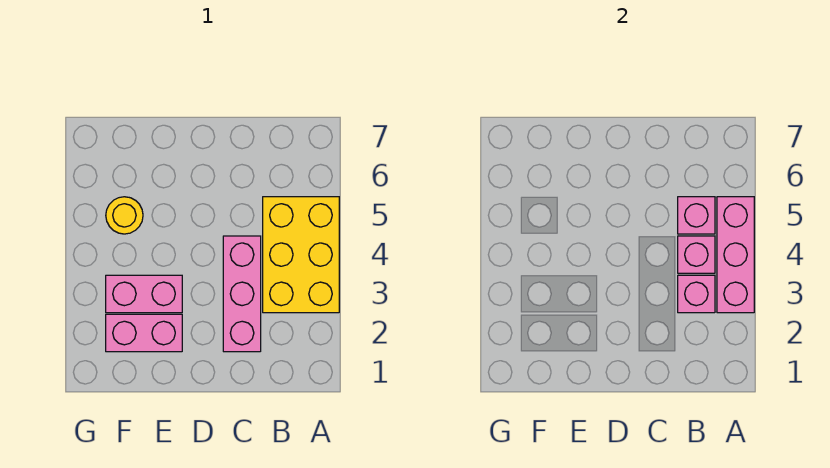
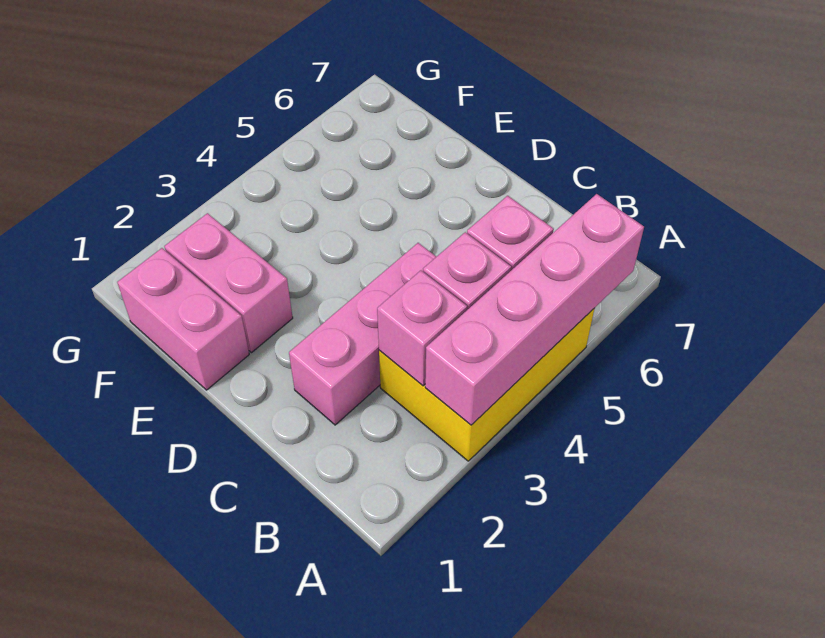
pink brick A3:A5 level 2 -> pink brick A3:A6 level 2
pink brick E3:F3 level 1 -> pink brick E1:F1 level 1
yellow round brick F5 level 1 -> none

